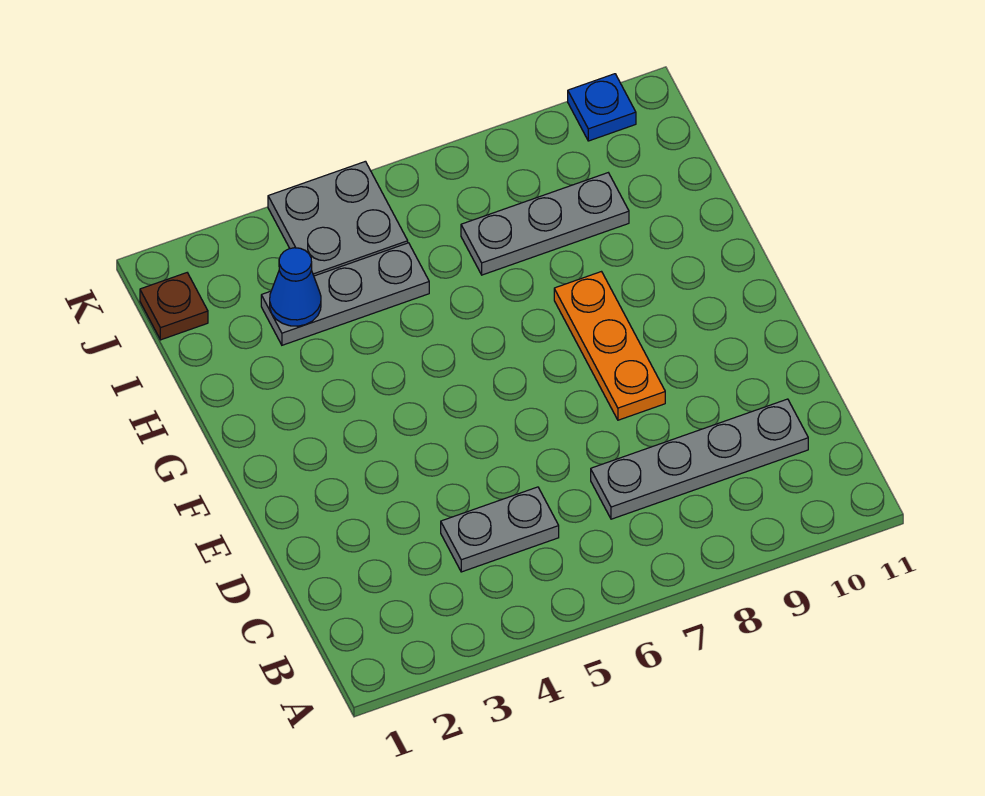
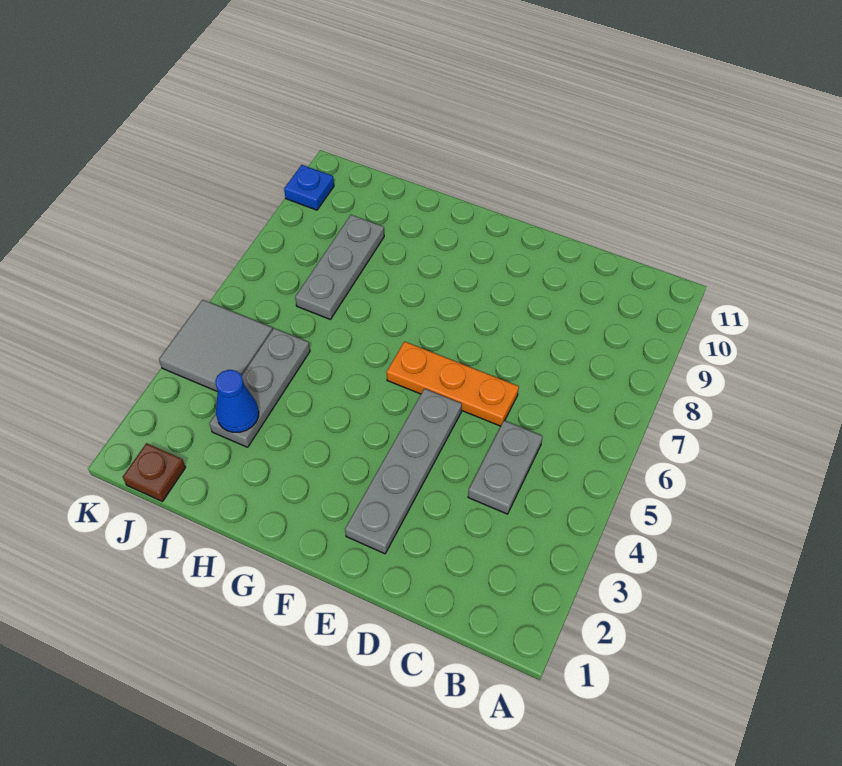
grey plate C7:C10 level 1 -> grey plate E2:E5 level 1
orange plate E8:G8 level 1 -> orange plate D6:F6 level 1
grey plate J4:K5 level 1 -> grey tile J4:K5 level 1

